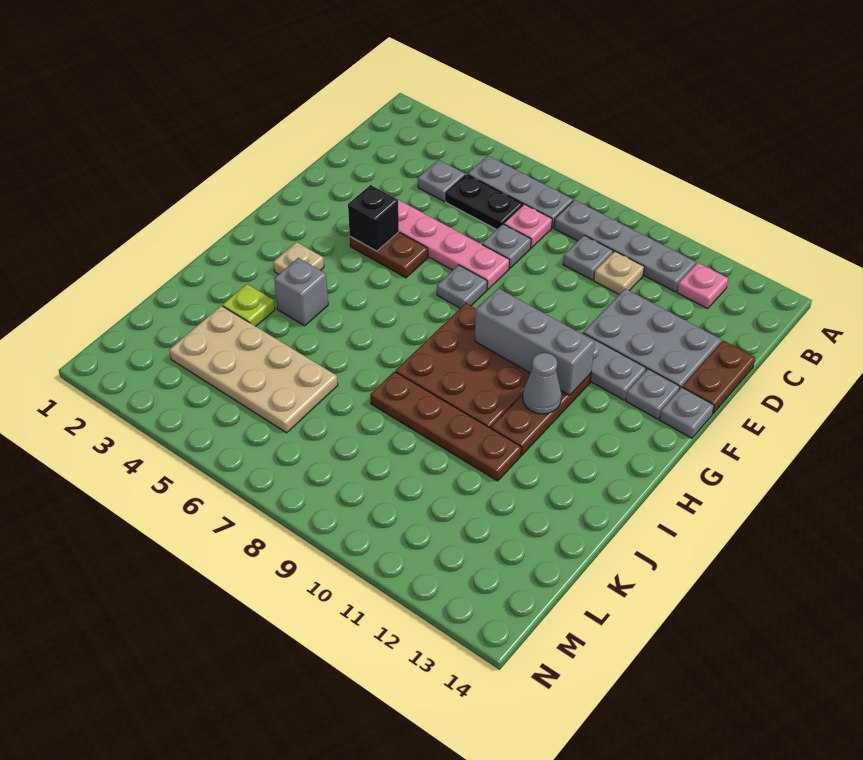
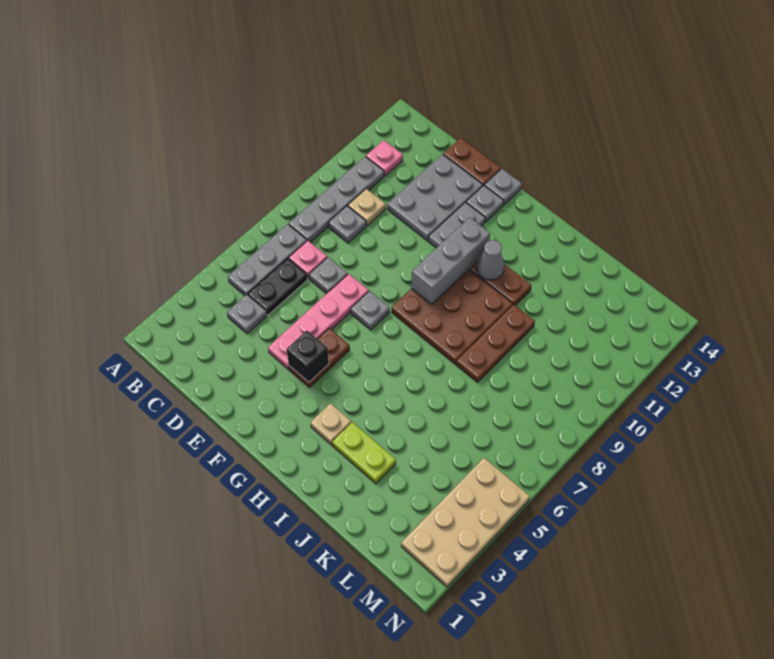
grey brick I4 level 1 -> none
lime plate J3 level 1 -> lime plate I3:J3 level 1
brown plate J8:J11 level 1 -> brown plate J8:J10 level 1
tan plate K3:L6 level 1 -> tan plate M2:N5 level 1

